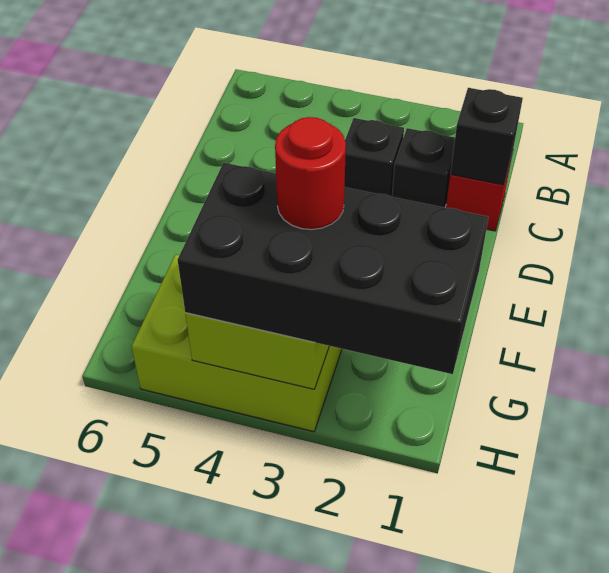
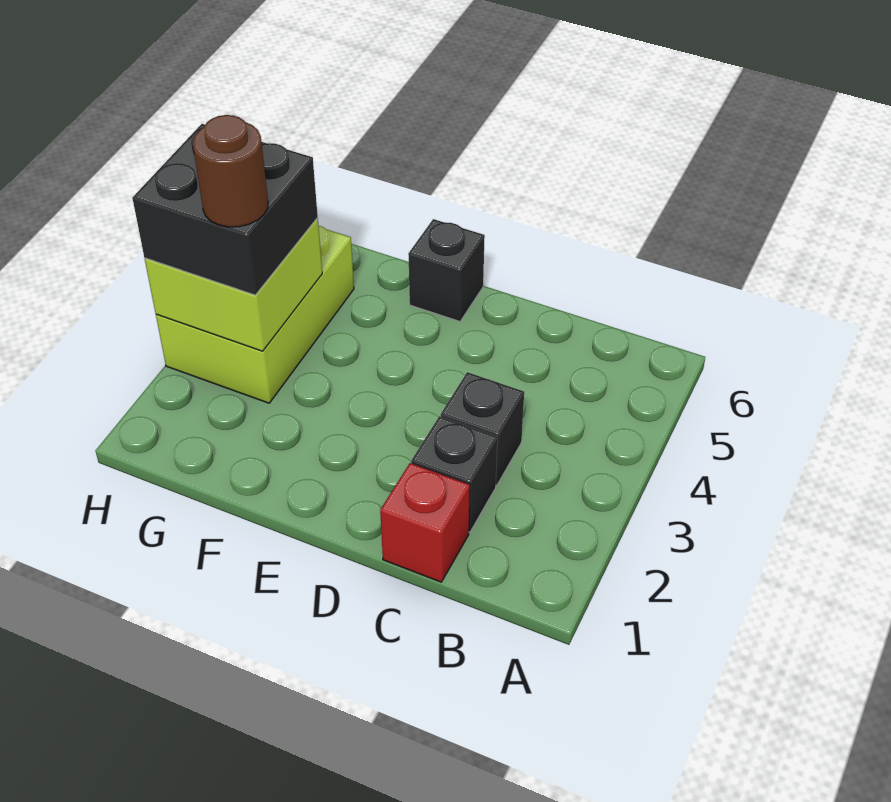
black brick C1 level 2 -> black brick E6 level 1
black brick G1:H4 level 3 -> black brick G3:H4 level 3
red round brick G3 level 4 -> brown round brick G3 level 4

